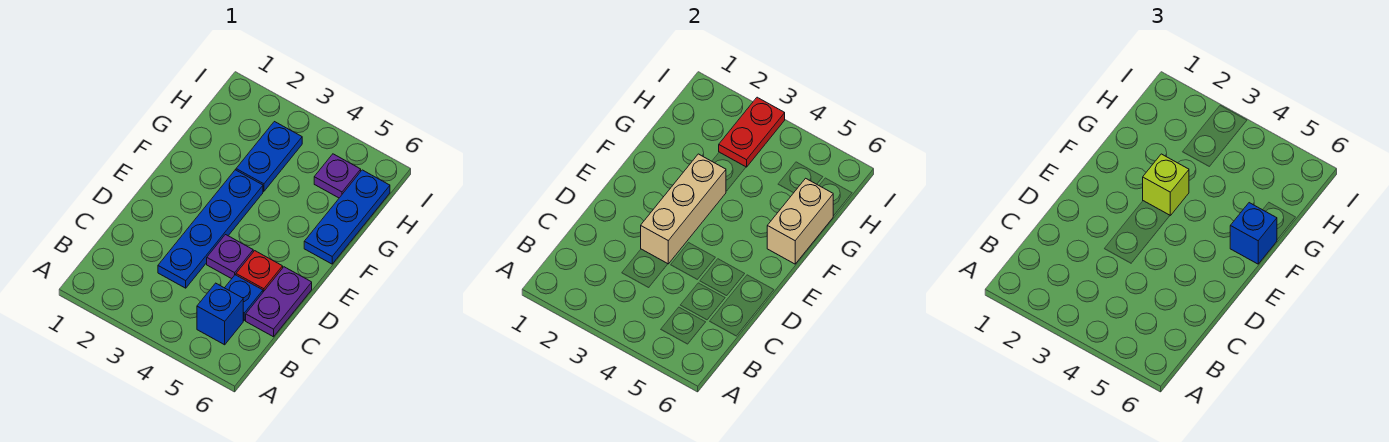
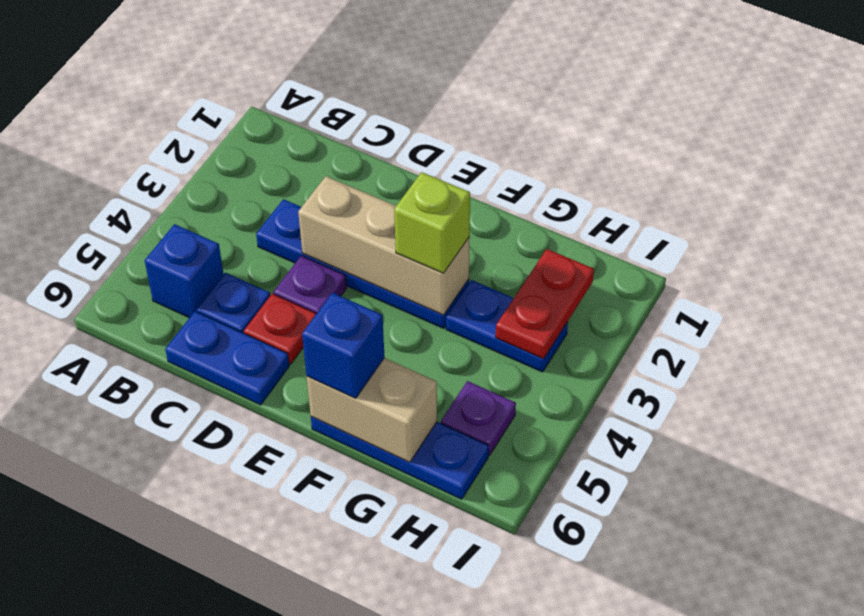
purple plate C6:D6 level 1 -> blue plate C6:D6 level 1
red plate H3:I3 level 2 -> red plate H2:H3 level 2

